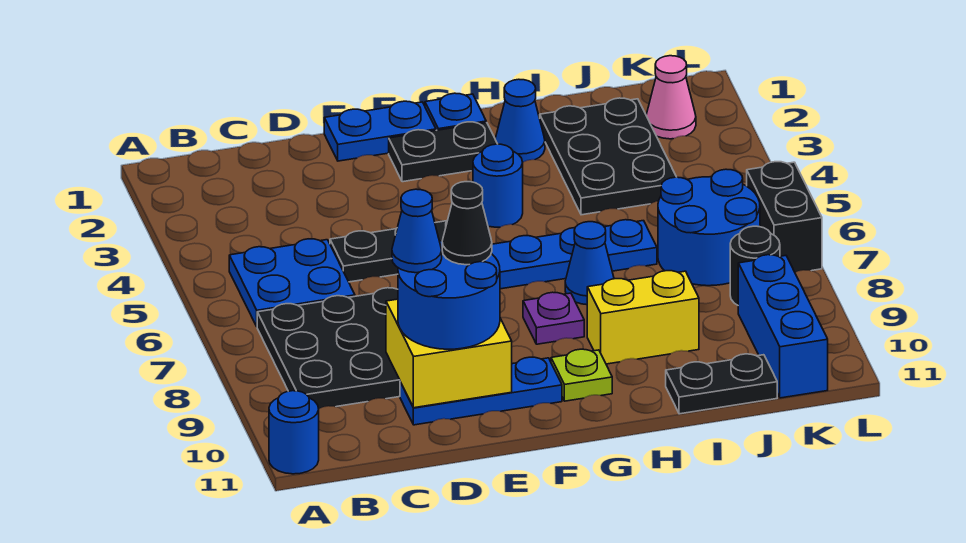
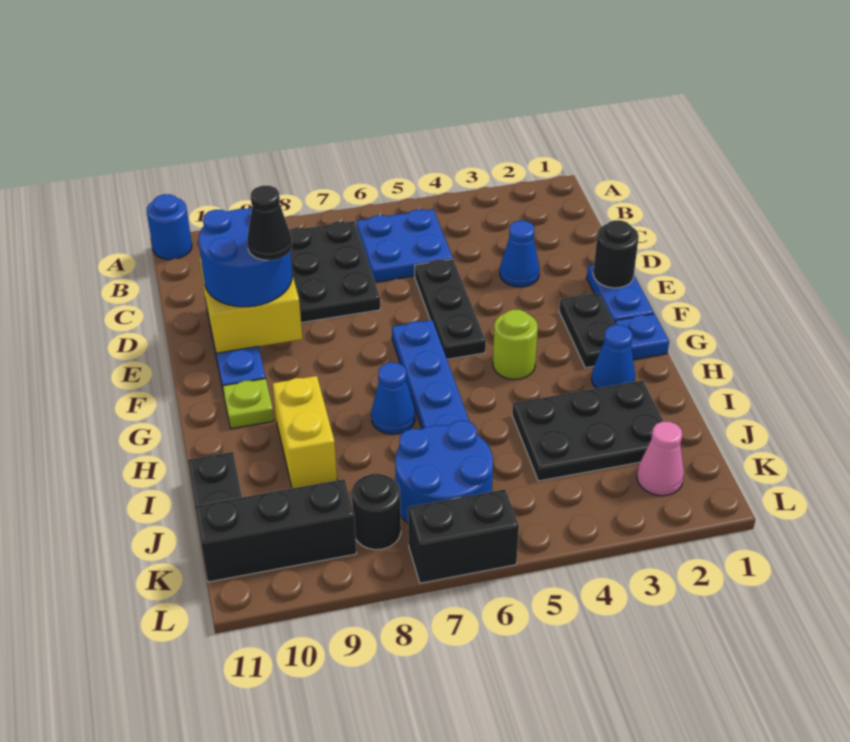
blue cone D9 level 4 -> blue cone D3 level 1
none -> black round brick E1 level 2
blue round brick G4 level 1 -> lime round brick G4 level 1
purple plate G8 level 1 -> none
blue brick K9:K11 level 1 -> black brick K9:K11 level 1

